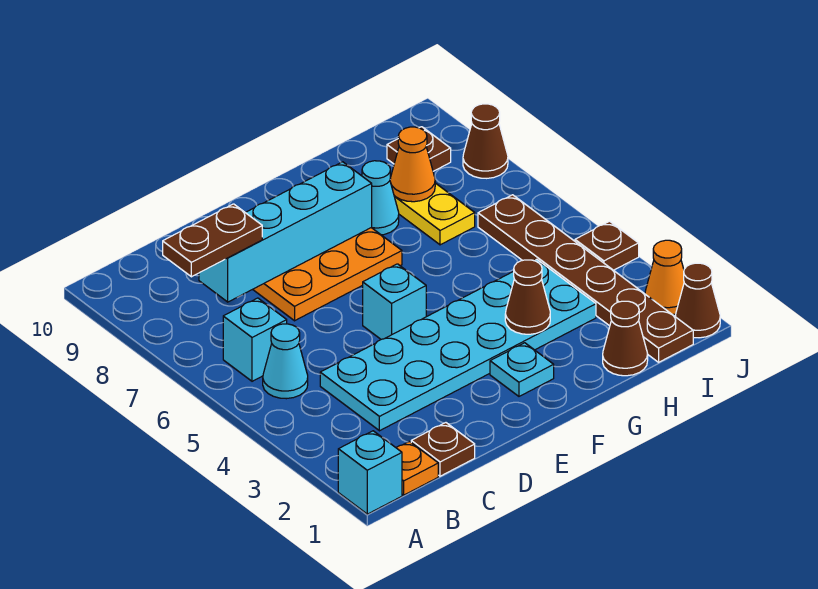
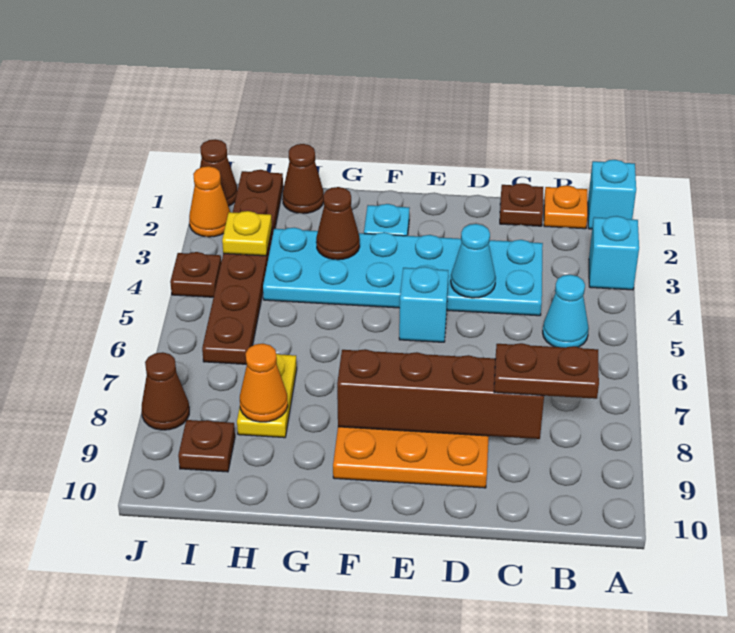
cyan brick B6 level 1 -> cyan brick A3 level 1
cyan brick C8:F8 level 2 -> brown brick C8:F8 level 2
cyan cone G8 level 1 -> cyan cone D4 level 2
none -> yellow plate I3 level 2

